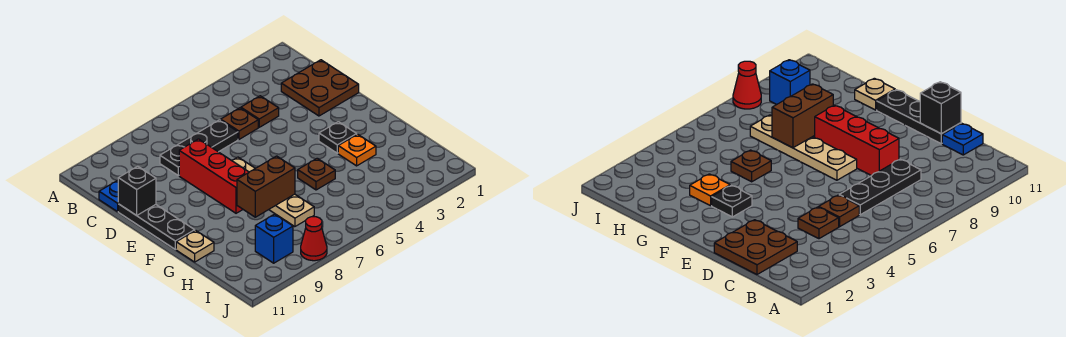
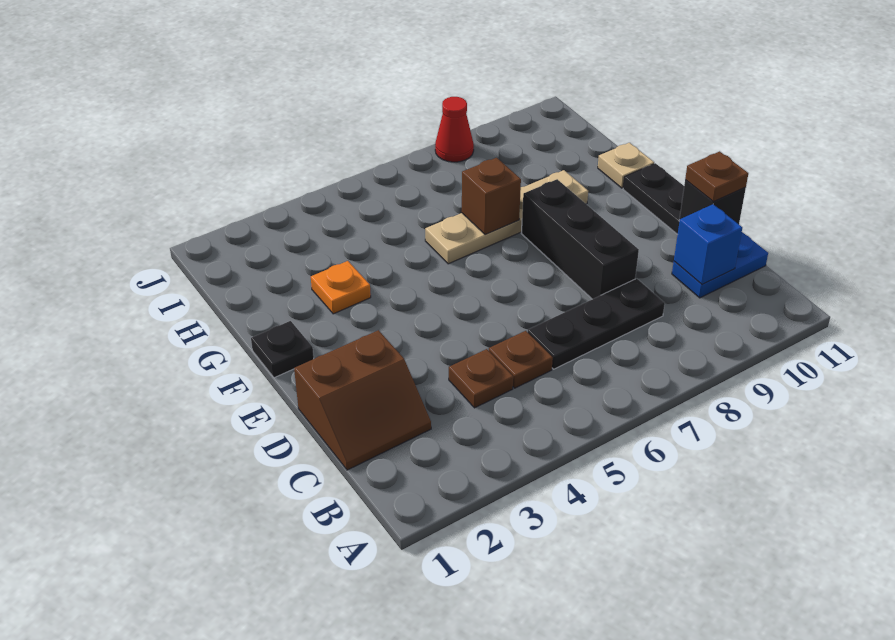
brown plate C1:D2 level 1 -> brown slope C1:D2 level 1 top D
blue plate C11 level 1 -> blue plate C10:C11 level 1
red brick D8:F8 level 1 -> black brick D8:F8 level 1
tan plate E7:H7 level 1 -> tan plate G6:G9 level 1
black plate F3 level 1 -> black plate F1 level 1
brown plate G5 level 1 -> brown plate D11 level 3
brown brick G7:G8 level 2 -> brown brick G7 level 2
blue brick I9 level 1 -> blue brick C10 level 2

